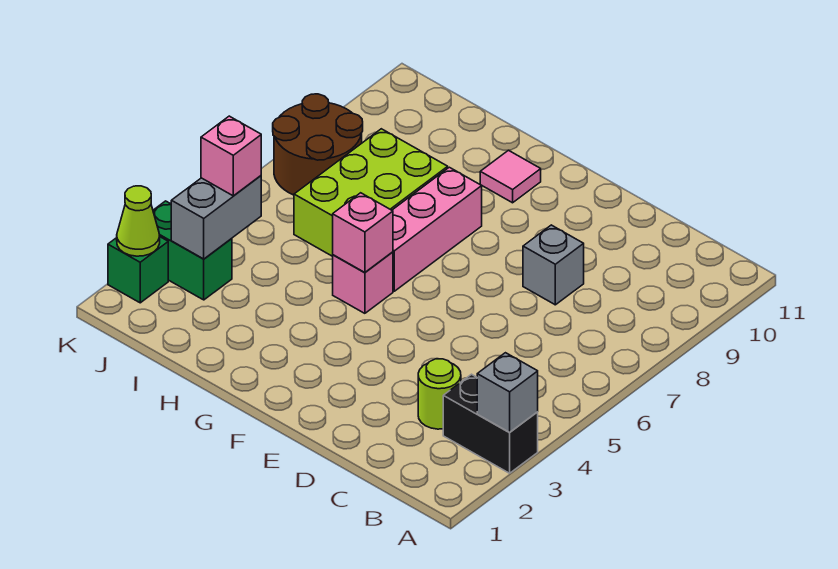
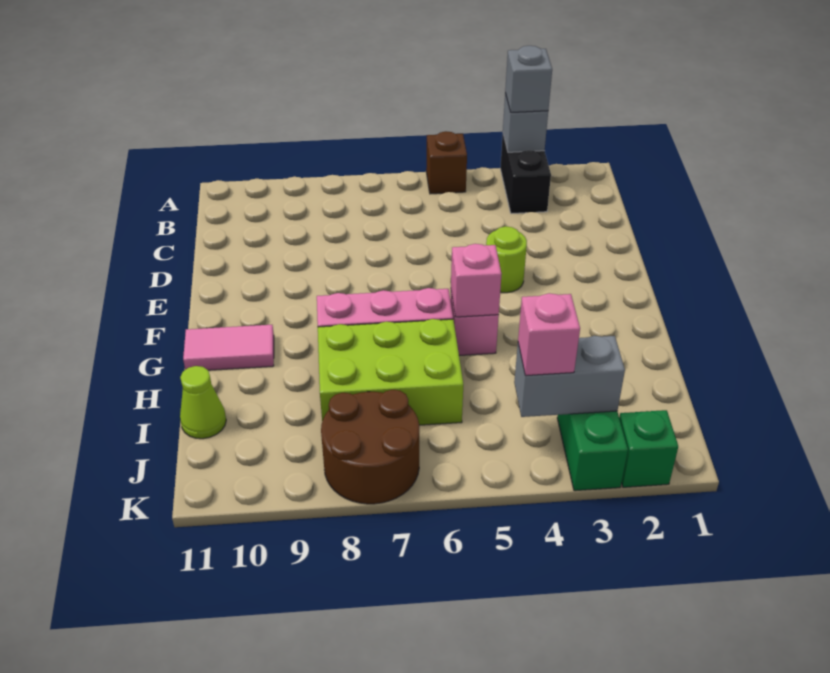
none -> brown brick A5 level 1
lime round brick C3 level 1 -> lime round brick E4 level 1
grey brick D8 level 1 -> grey brick A3 level 3
pink tile G10 level 1 -> pink tile G10:G11 level 1
lime cone K2 level 2 -> lime cone I11 level 1

